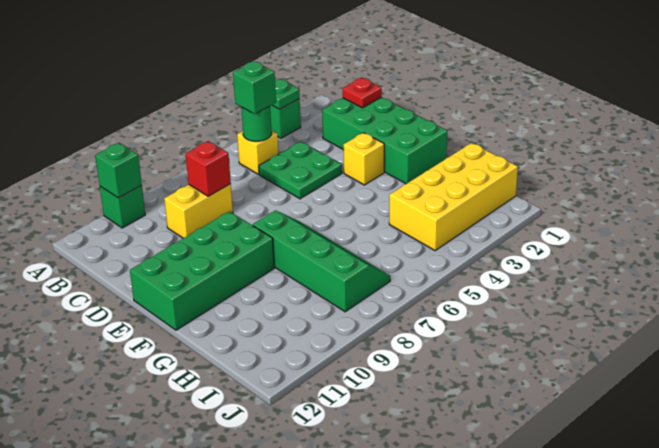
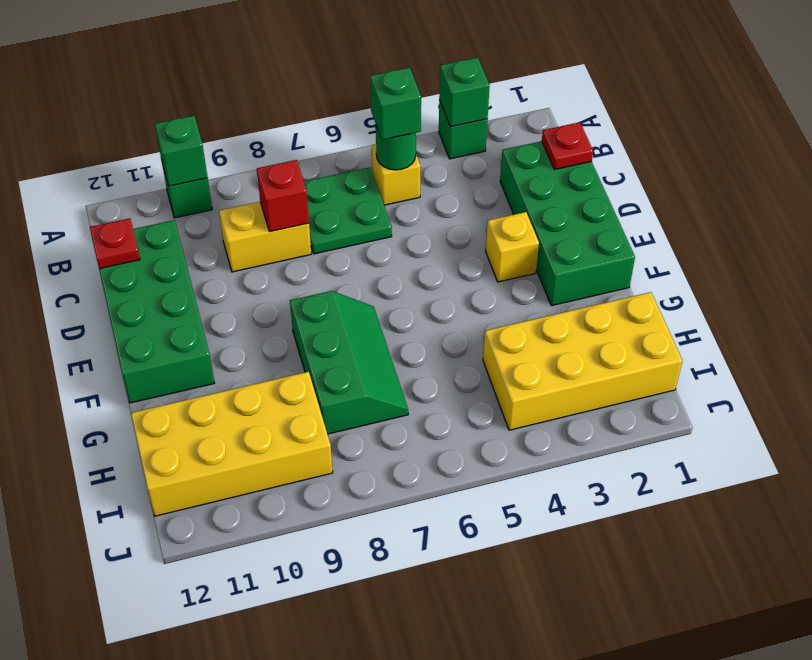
green plate A3 level 2 -> green brick A3 level 2
green plate C4:D5 level 1 -> green plate B6:C7 level 1
none -> red plate C12 level 2
green brick E9:F12 level 1 -> green brick C11:F12 level 1
green slope F7:I8 level 1 top 8 -> green slope F7:H8 level 1 top 8
none -> yellow brick H9:I12 level 1

